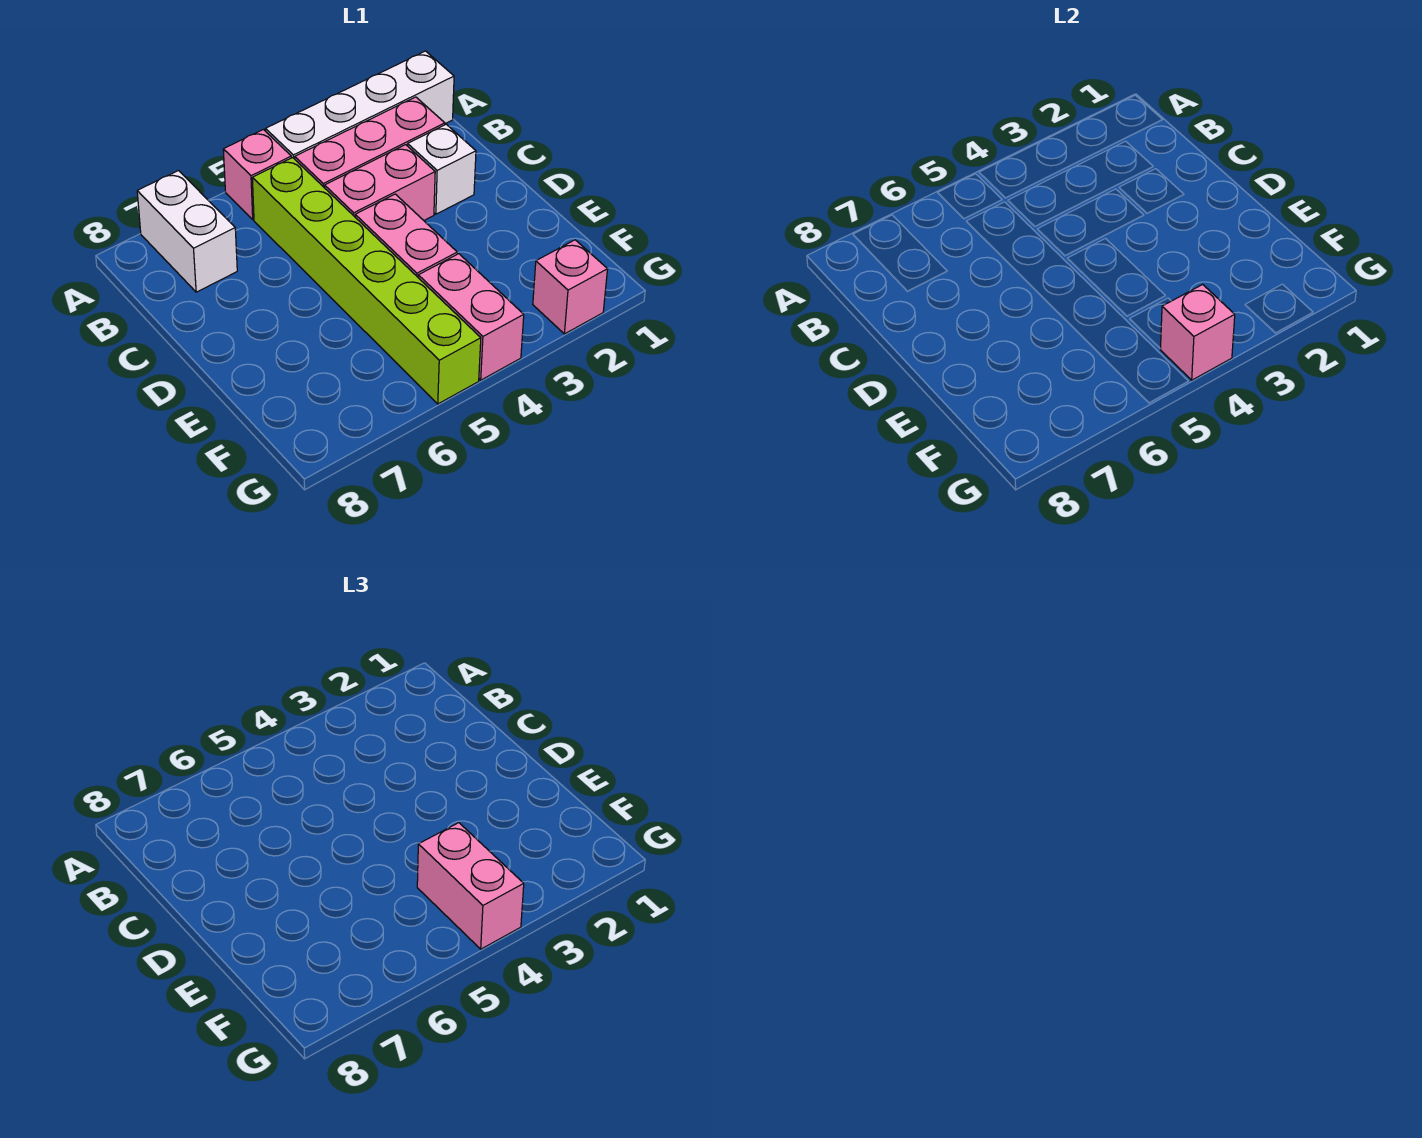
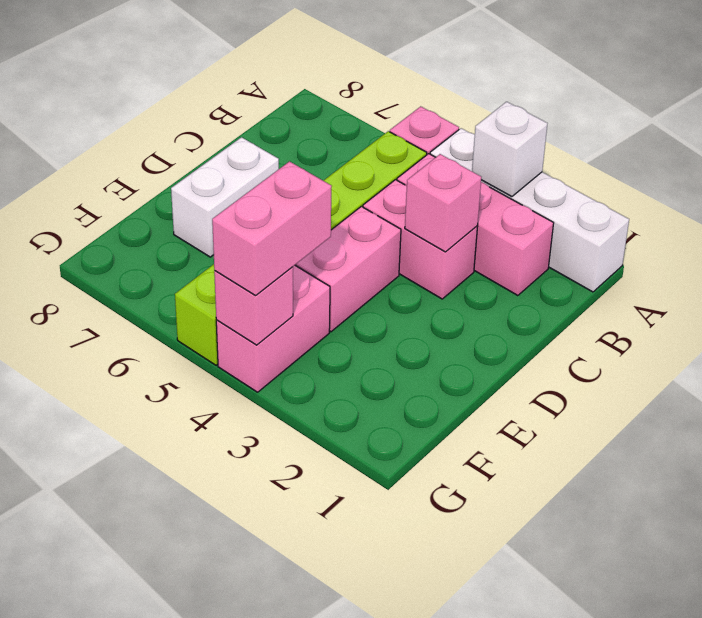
white brick A7:B7 level 1 -> white brick D7:E7 level 1
white brick C2 level 1 -> white brick A3 level 2
pink brick G2 level 1 -> pink brick C3 level 2

